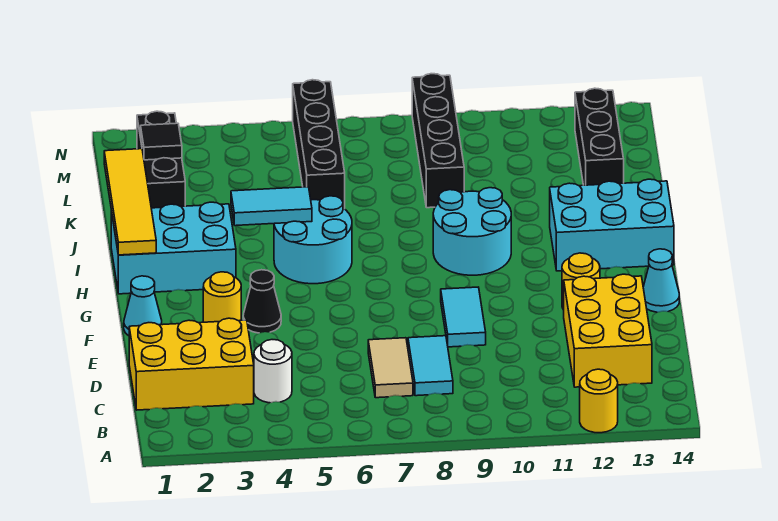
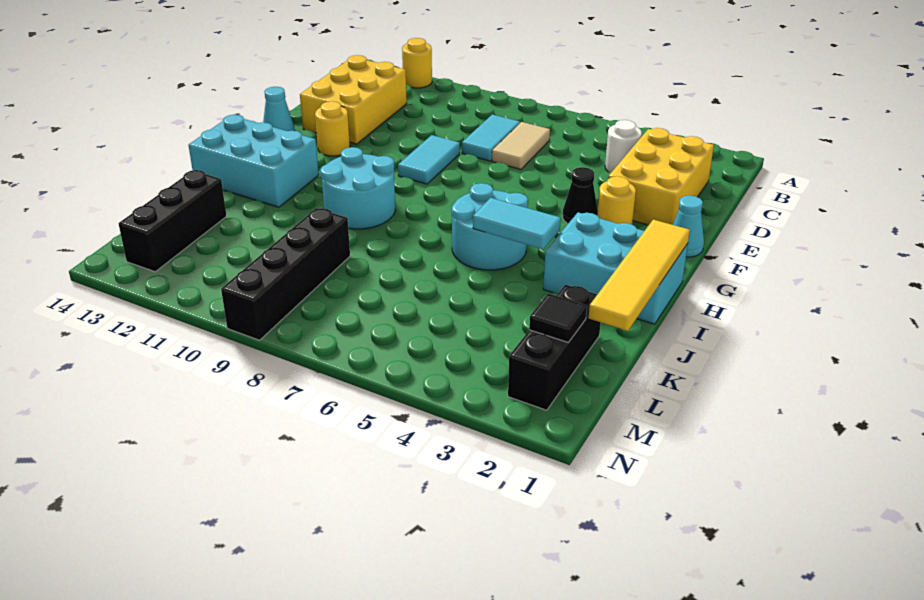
yellow brick C1:D3 level 1 -> yellow brick C2:E3 level 1
black brick K6:N6 level 1 -> none

